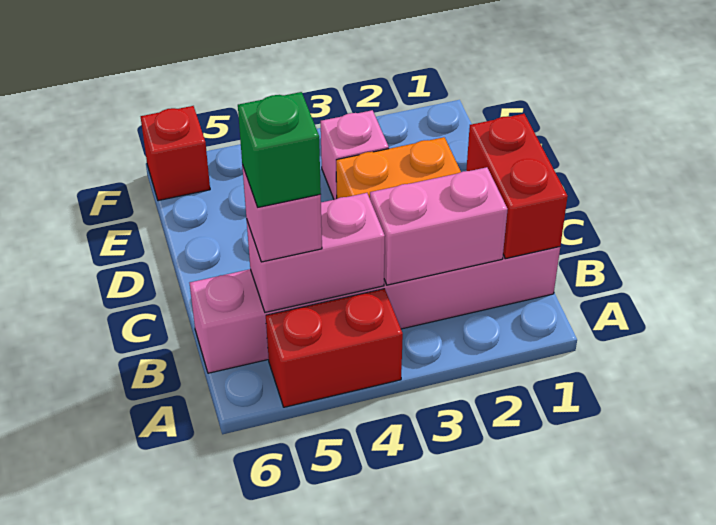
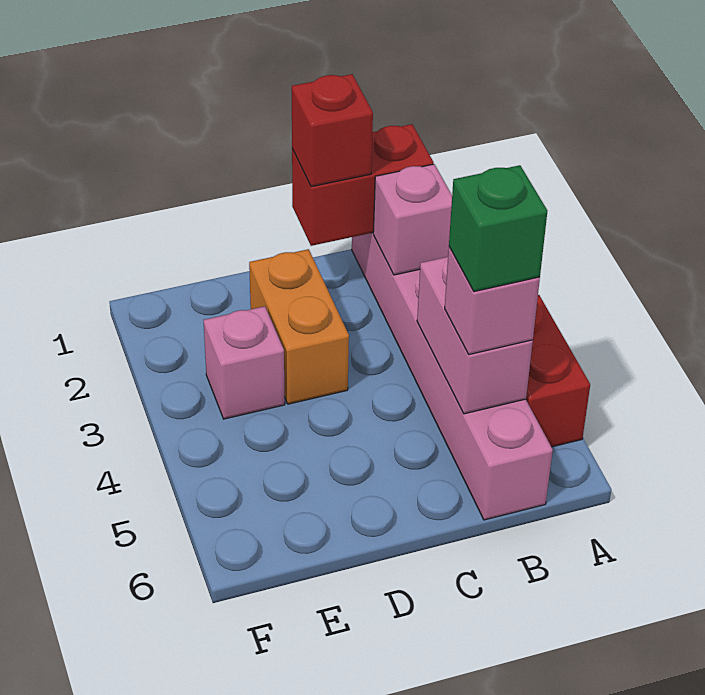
pink brick B2:B3 level 2 -> pink brick B2 level 2
red brick F6 level 1 -> red brick C1 level 3

